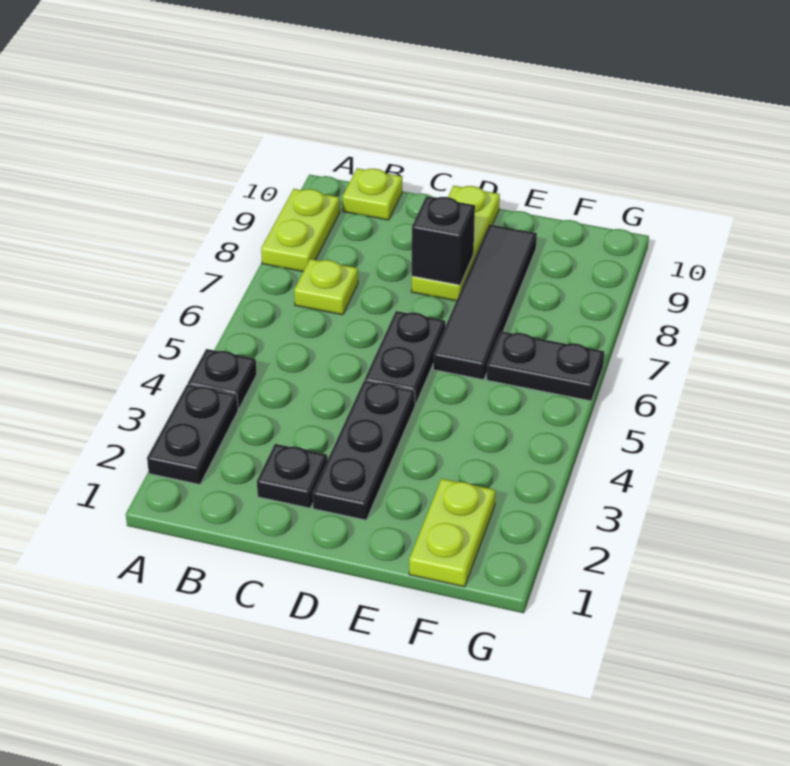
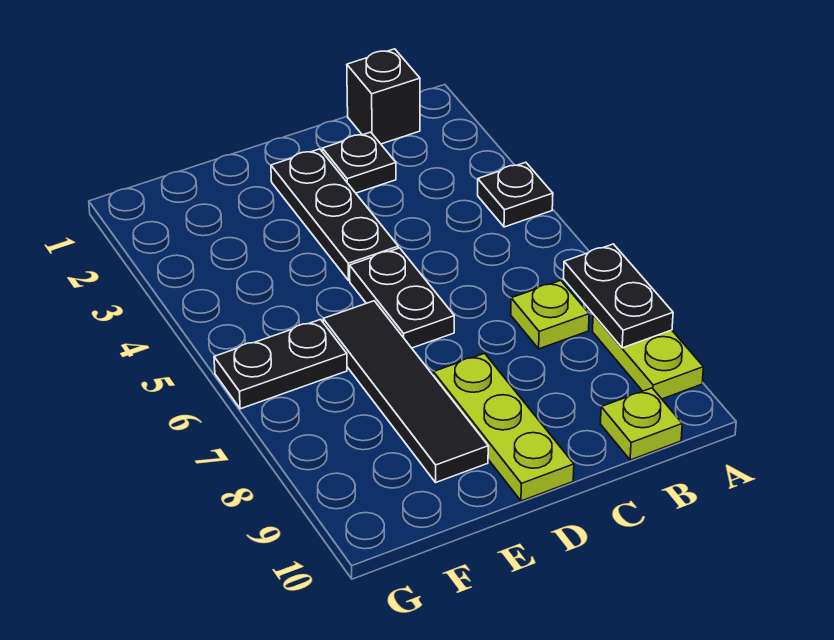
black plate A2:A3 level 1 -> black plate A7:A8 level 2
black brick D8 level 2 -> black brick B1 level 1
lime plate F1:F2 level 1 -> none

